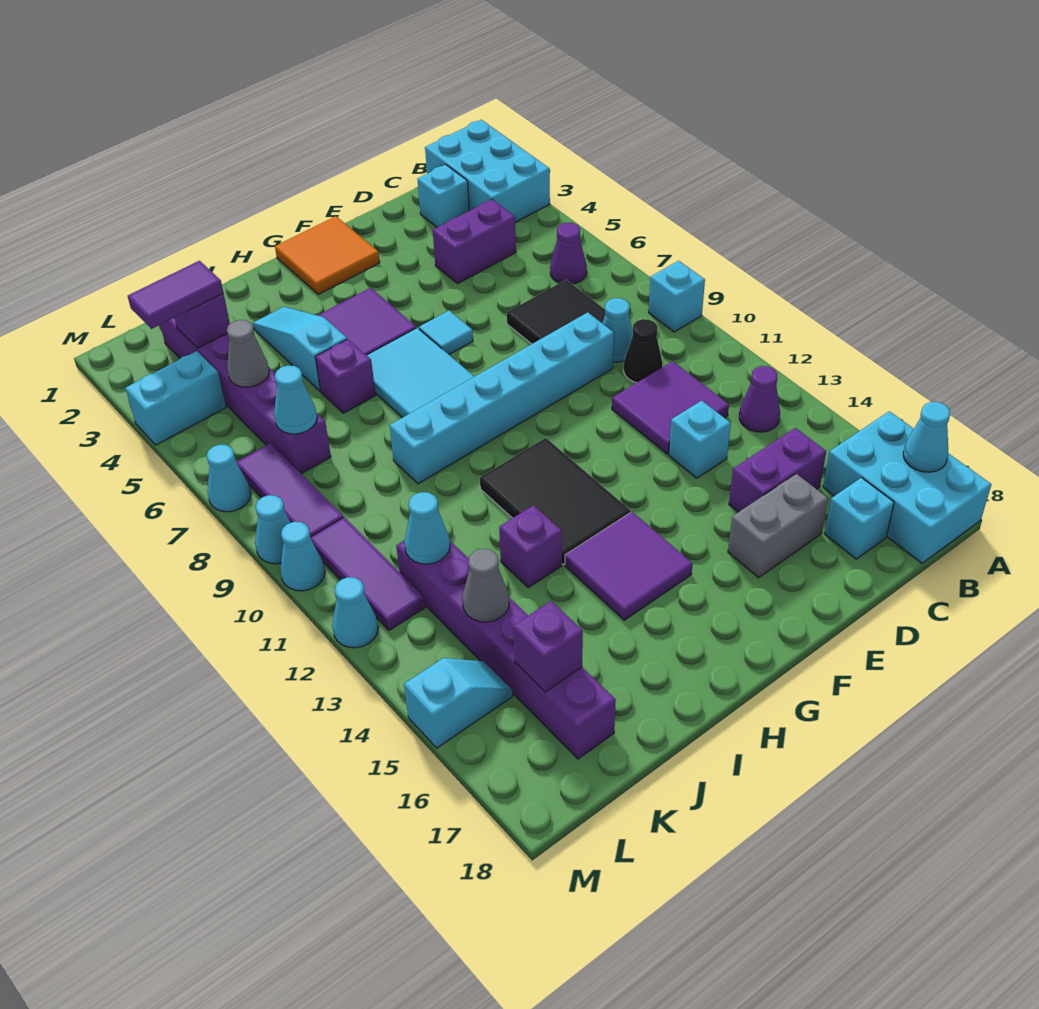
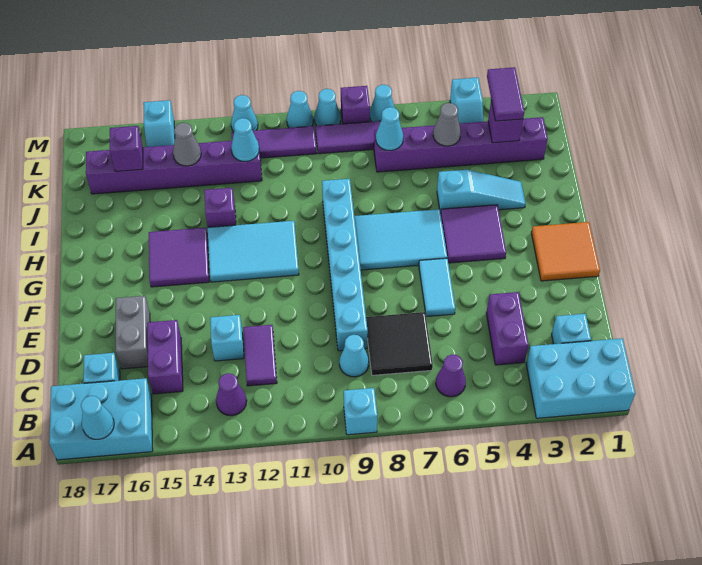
black cone C10 level 1 -> none
purple tile C11:D12 level 1 -> purple tile C12:D12 level 1
cyan tile F6 level 1 -> cyan tile E6:F6 level 1
black tile G11:H13 level 1 -> cyan tile G11:H13 level 1
purple brick I6 level 1 -> purple brick M8 level 1
cyan brick L4:M4 level 1 -> cyan slope L4:M4 level 1 top M

